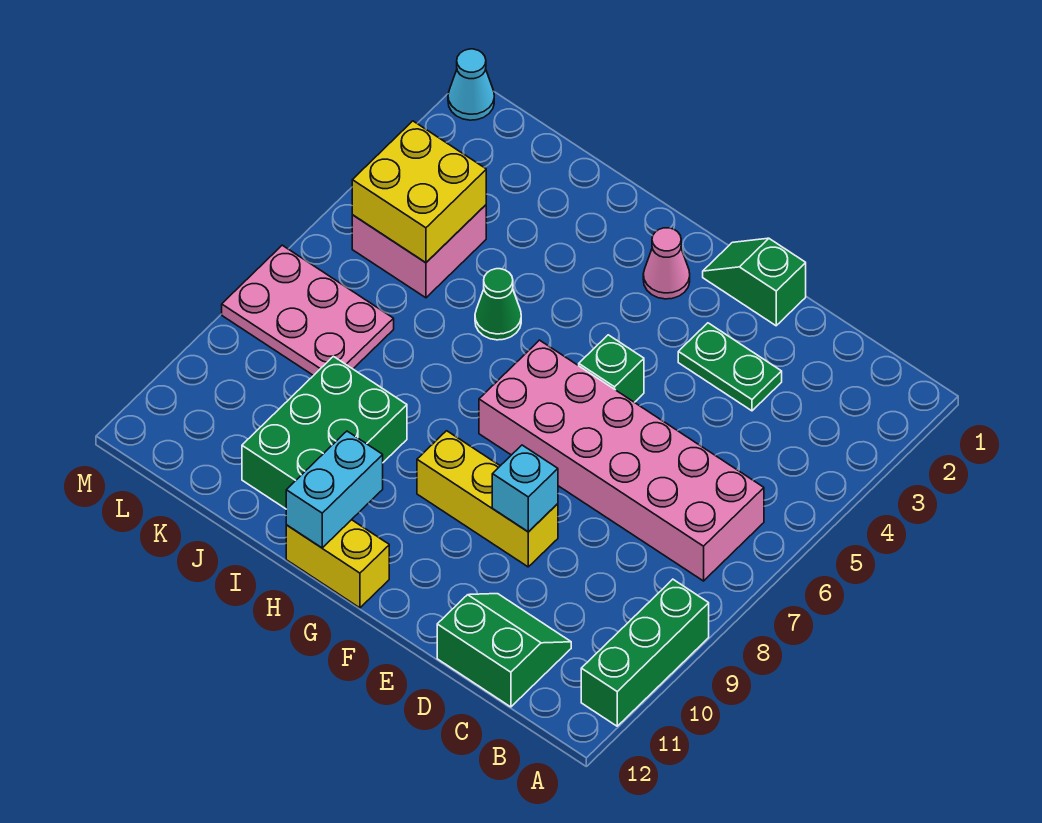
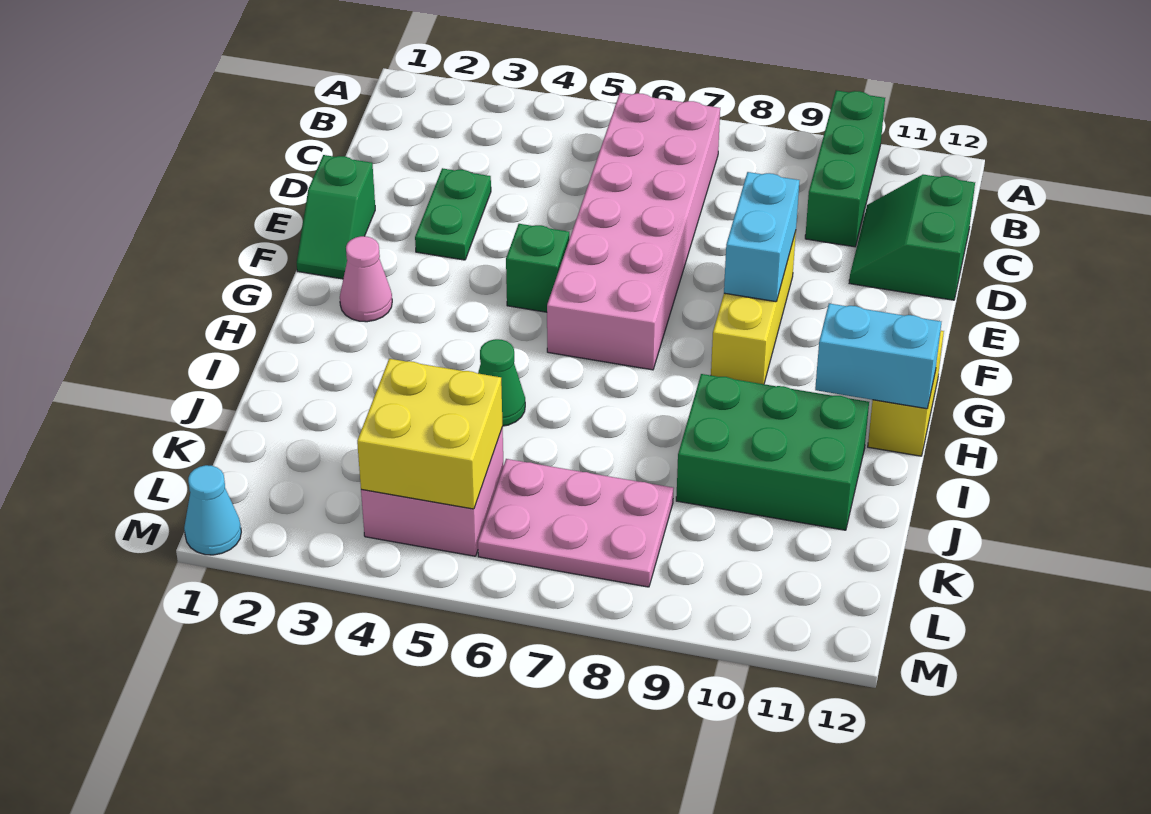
green brick A9:A11 level 1 -> green brick A10:C10 level 1
cyan brick E9 level 2 -> cyan brick E9:F9 level 2
pink plate K7:M8 level 1 -> pink plate K6:L8 level 1

